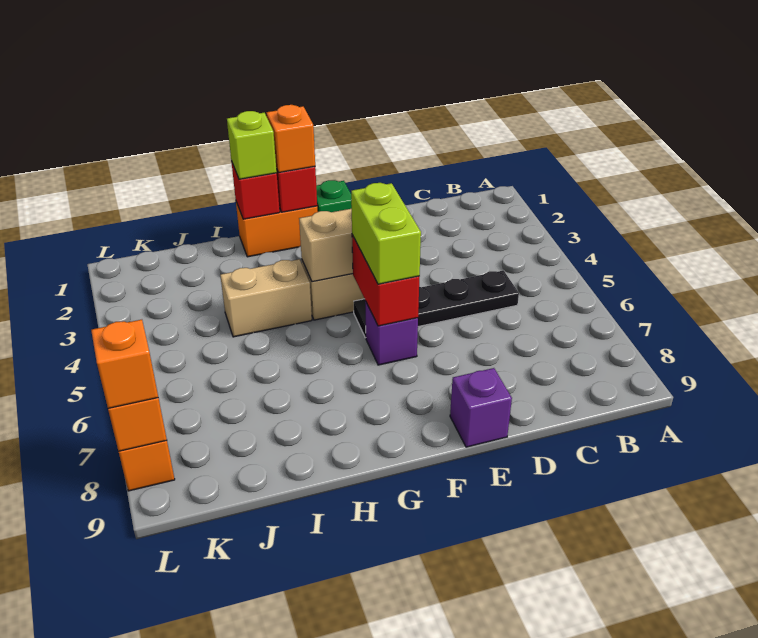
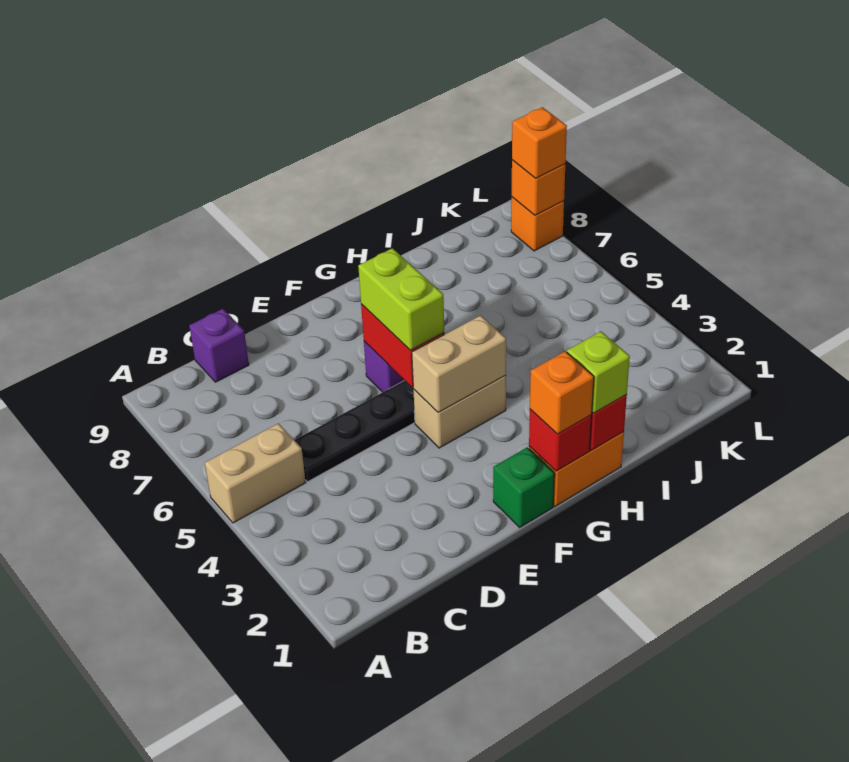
purple brick E9 level 1 -> purple brick C9 level 1
tan brick H4:I4 level 1 -> tan brick A5:B5 level 1

